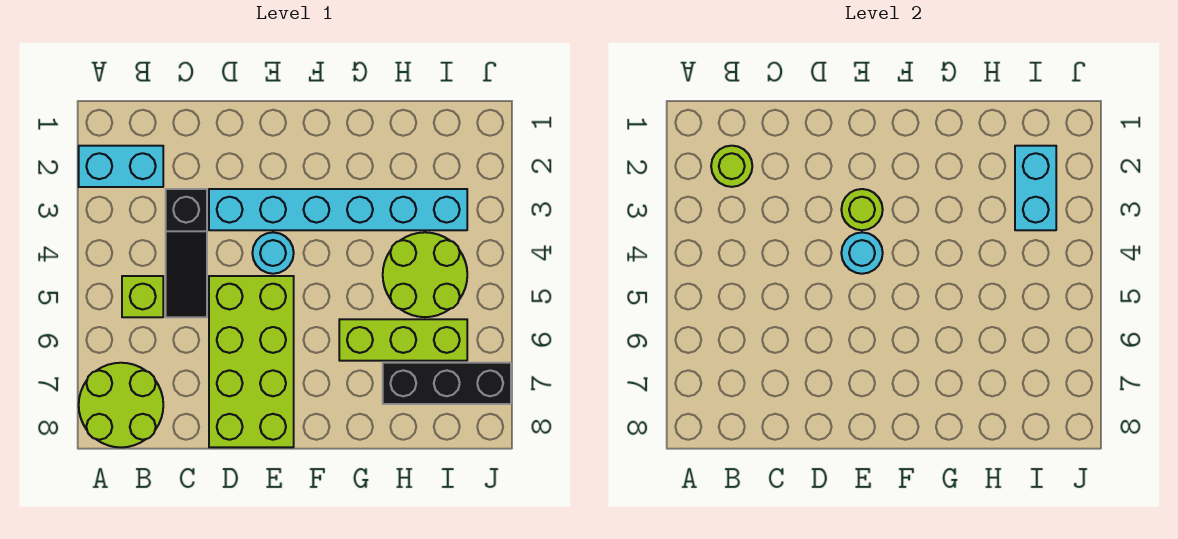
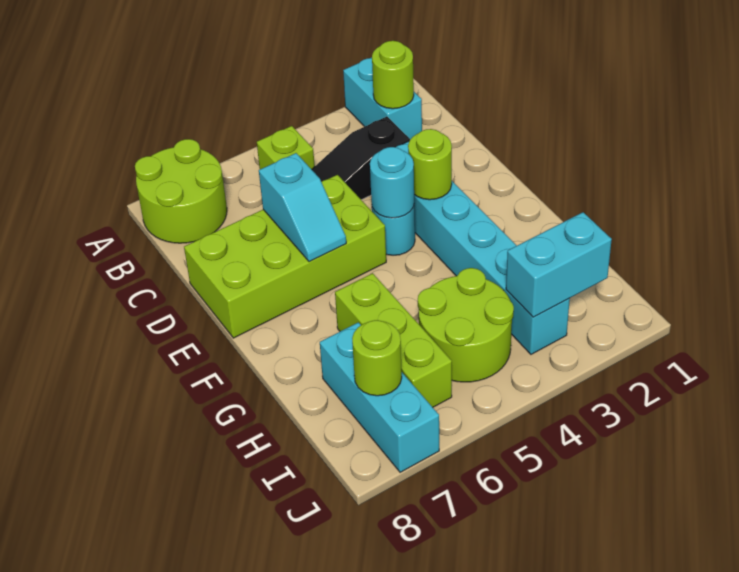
none -> cyan slope D6:E6 level 2 top D
black brick H7:J7 level 1 -> cyan brick H7:J7 level 1
none -> lime round brick I7 level 2

